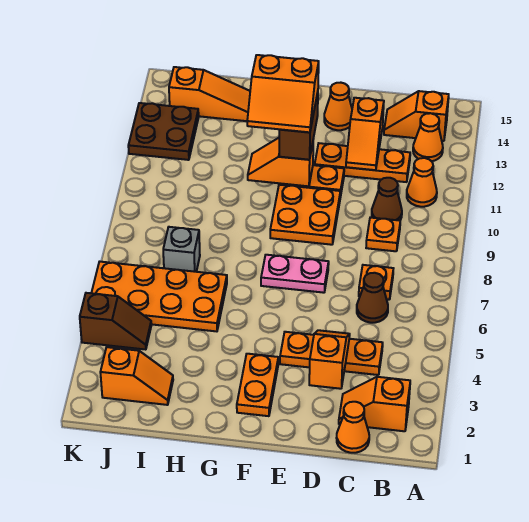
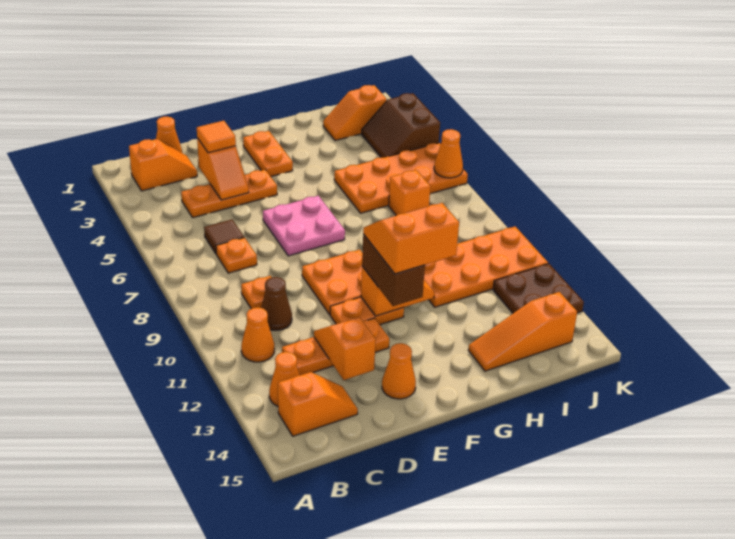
brown cone C6 level 1 -> brown tile C6 level 1
none -> orange tile D3 level 3
pink plate E7:F7 level 1 -> pink plate E6:F7 level 1
none -> orange plate H10:K11 level 1
grey brick I7 level 1 -> orange brick I7 level 1
brown slope J4:K4 level 1 top K -> brown slope J3:K4 level 1 top K
none -> orange cone K6 level 2

